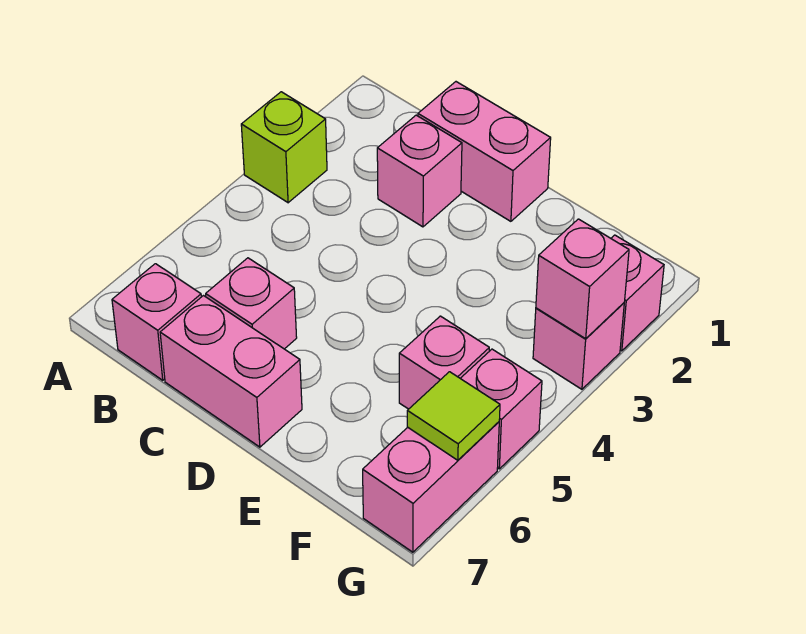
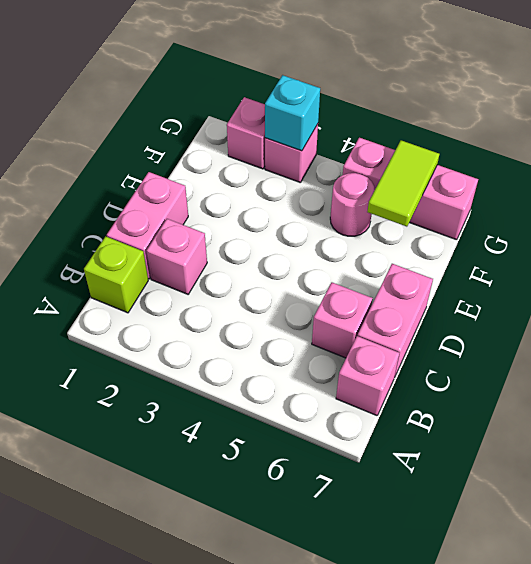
lime brick A3 level 1 -> lime brick B1 level 1
pink brick F5 level 1 -> pink round brick F5 level 1
pink brick G3 level 2 -> cyan brick G3 level 2
lime tile G6 level 2 -> lime tile F6:G6 level 2

